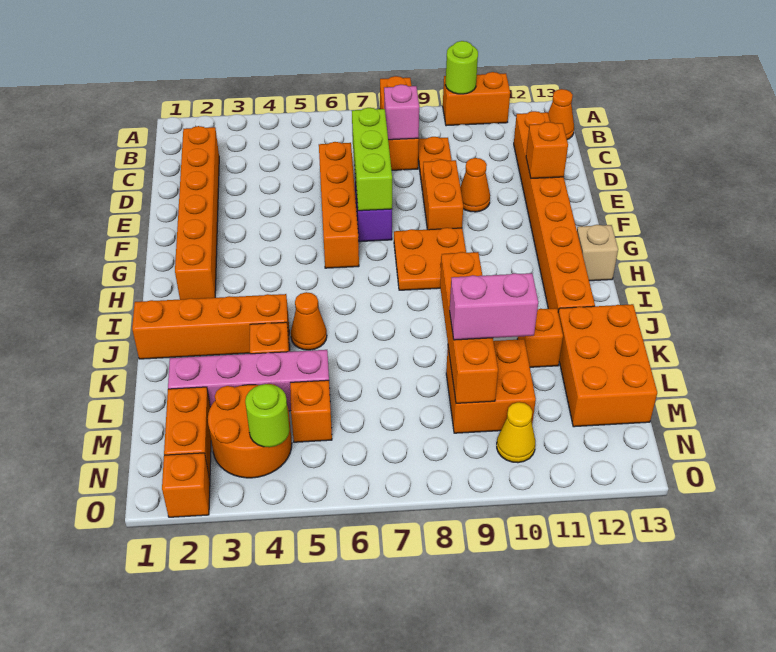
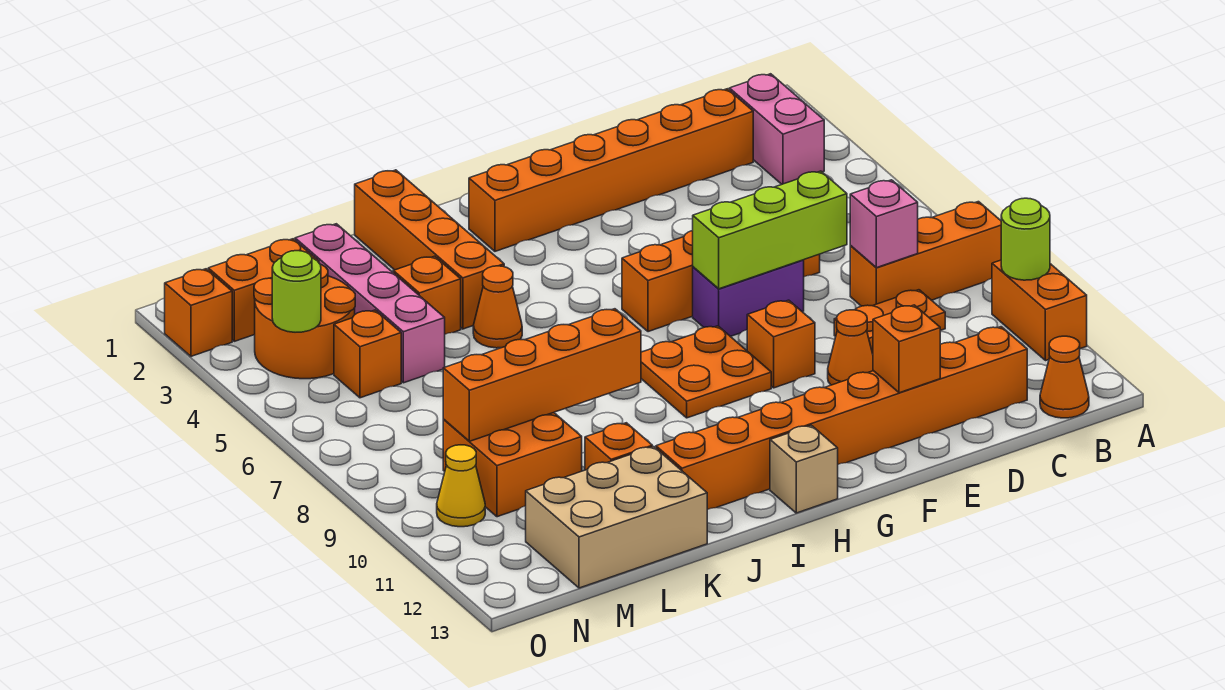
orange brick E9:F9 level 1 -> orange brick F9 level 1
orange brick K12:M13 level 1 -> tan brick K12:M13 level 1
pink brick L9:L10 level 3 -> pink brick B2:B3 level 1

